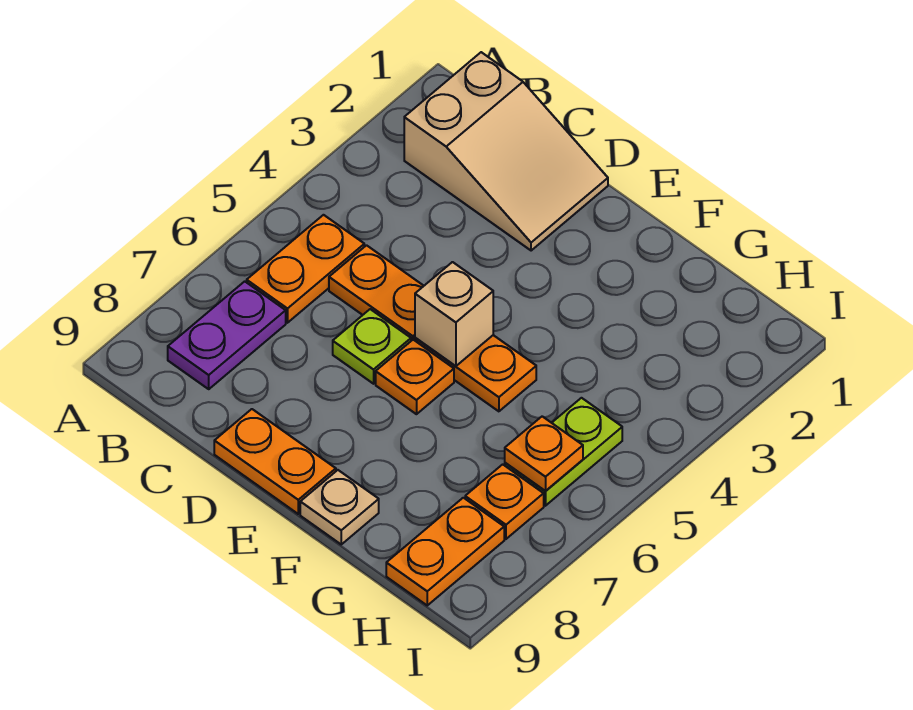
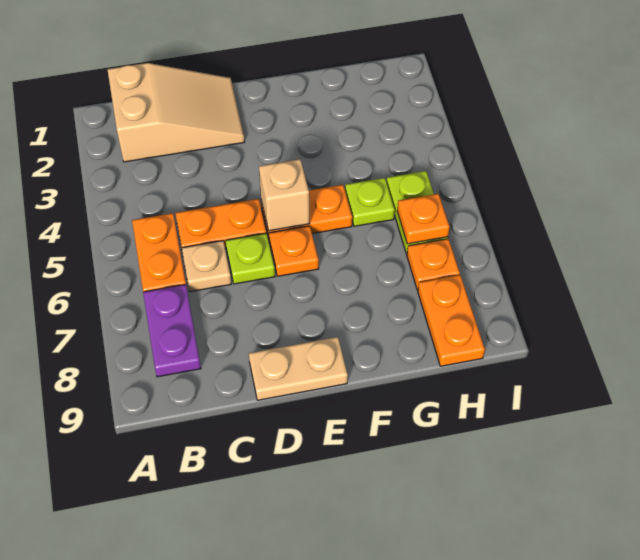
orange plate D9:E9 level 1 -> tan plate D9:E9 level 1
tan plate F9 level 1 -> tan plate C6 level 1
none -> lime plate G5 level 1

